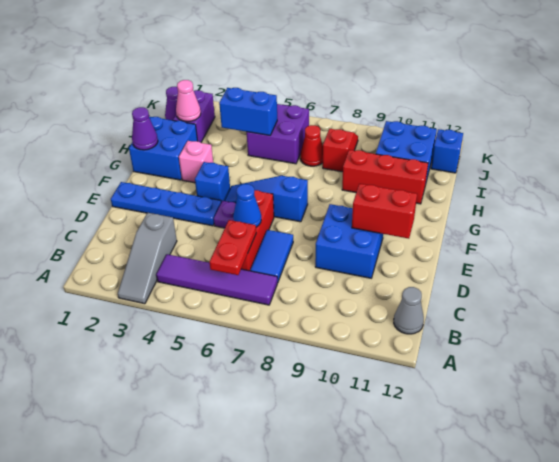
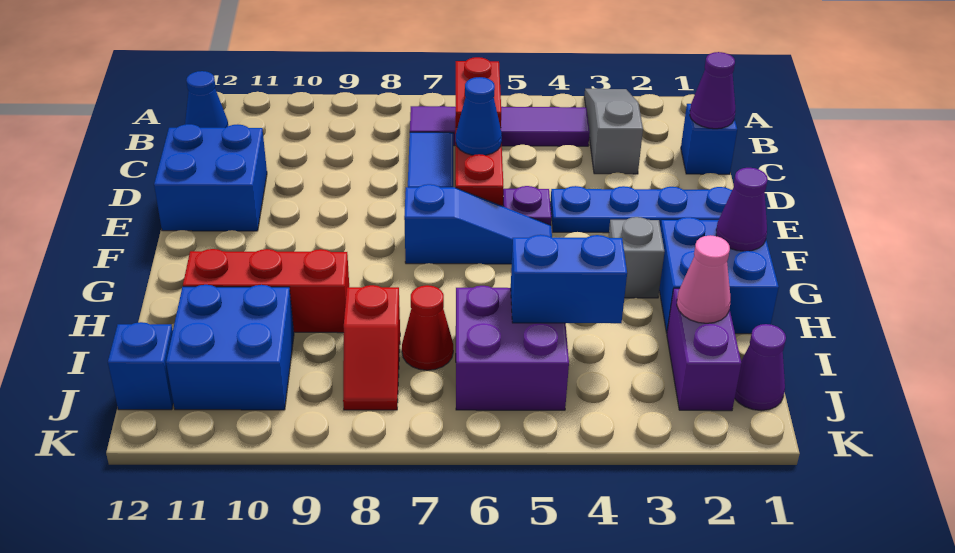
grey cone B12 level 1 -> blue cone B12 level 1
none -> purple cone C1 level 2
blue brick D9:E10 level 1 -> blue brick D11:E12 level 1
red brick E10:E11 level 2 -> none
blue brick F4 level 1 -> blue brick C1 level 1
pink brick G3 level 1 -> grey brick G3 level 1

